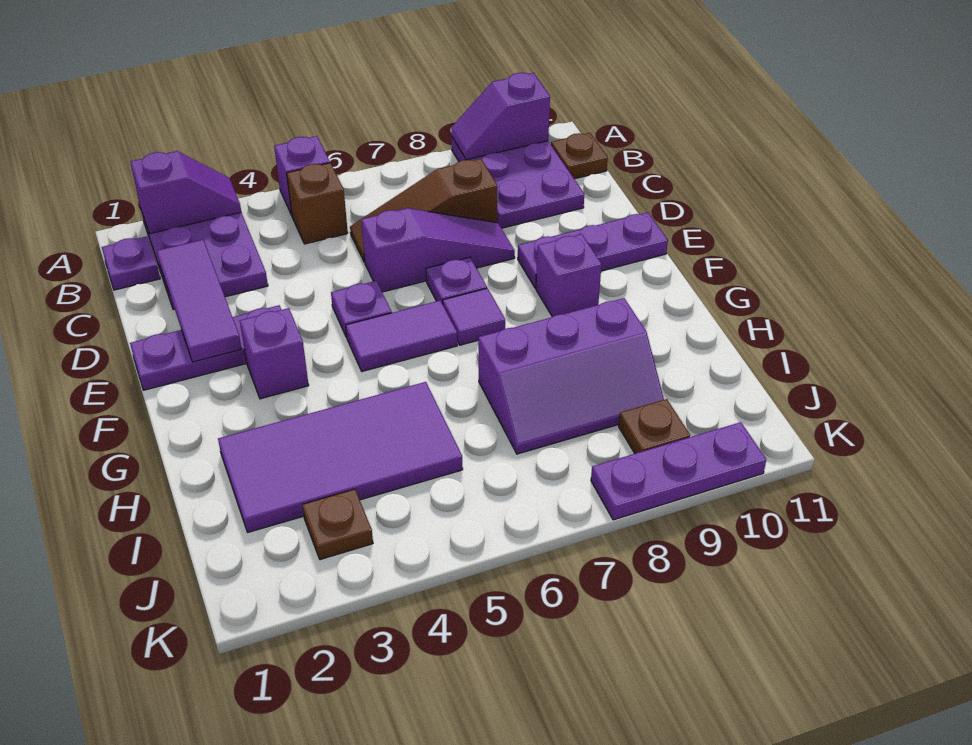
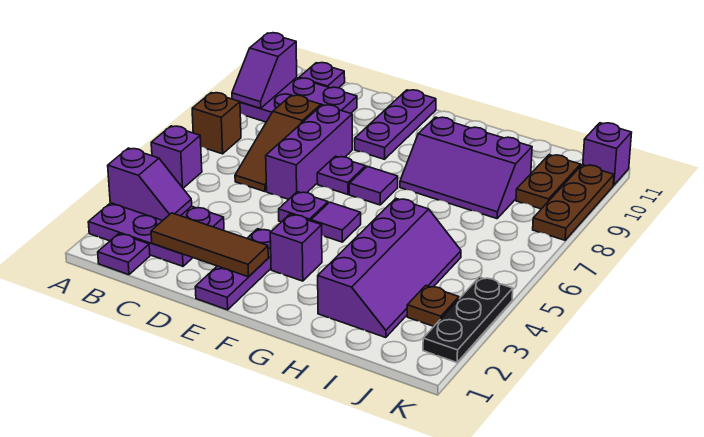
purple slope A2:A3 level 2 top 2 -> purple slope A3:B3 level 2 top A
brown brick B5 level 1 -> brown brick A7 level 1
brown plate B11 level 1 -> purple plate B11 level 1
purple tile C2:E2 level 2 -> brown tile C2:E2 level 2
purple slope D6:D8 level 1 top 6 -> purple brick D6:D8 level 1
purple tile F5:F6 level 1 -> purple tile F5 level 1
purple brick F9 level 1 -> purple brick K11 level 1
purple tile H2:I5 level 1 -> purple slope H2:I5 level 1 top H
purple slope H7:I9 level 1 top H -> purple slope G8:I9 level 1 top 9
brown plate J9 level 1 -> brown plate J9:J10 level 1
none -> black plate K2:K4 level 1
purple plate K8:K10 level 1 -> brown plate K8:K10 level 1

